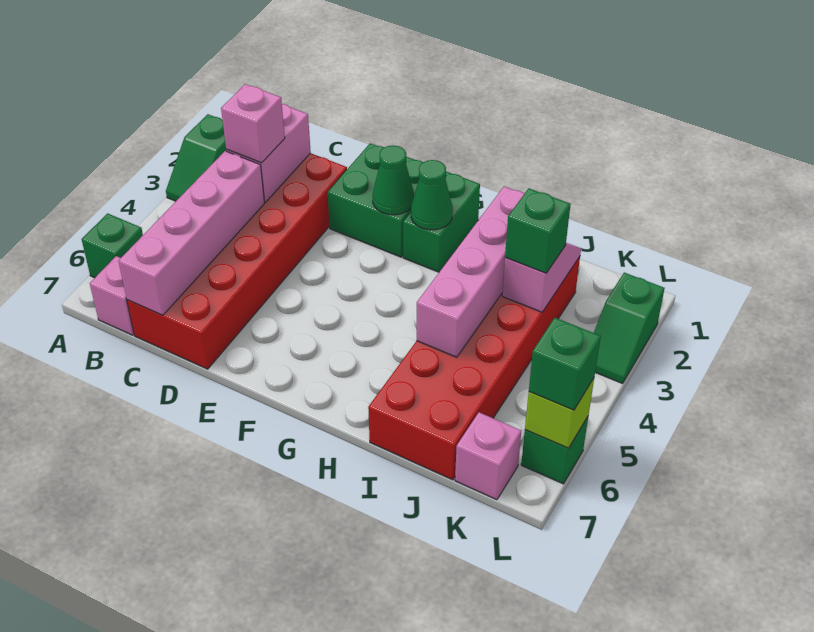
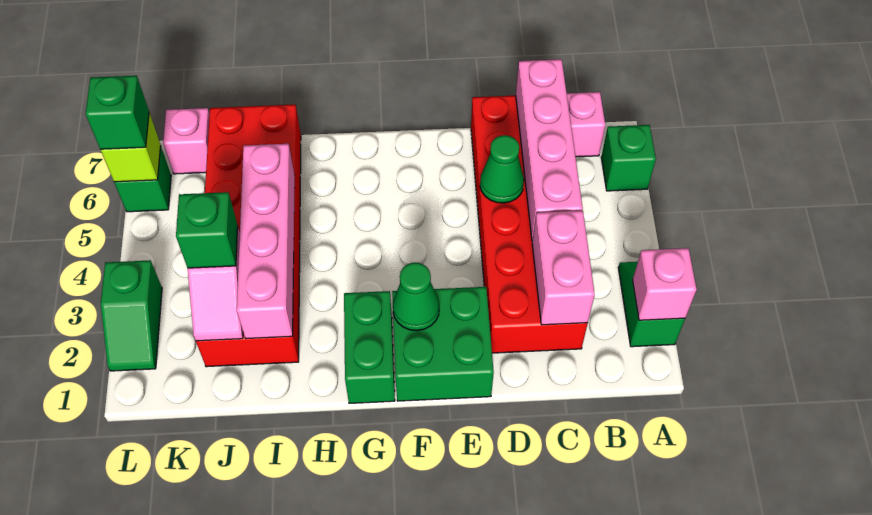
pink brick C3 level 3 -> pink brick A2 level 2
green cone G2 level 2 -> green cone D5 level 2
green slope L2:L3 level 1 top 2 -> green slope L2:L3 level 1 top 3

